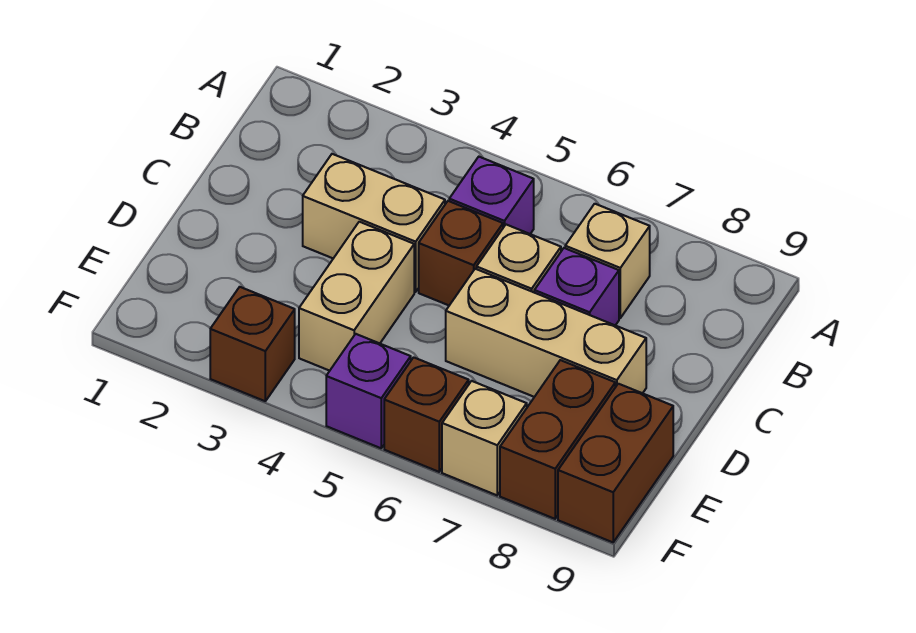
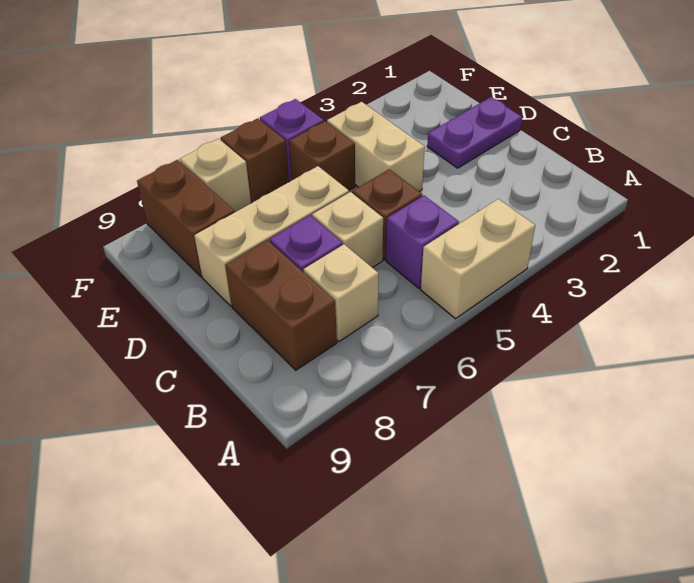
tan brick C3:C4 level 1 -> tan brick A4:A5 level 1
none -> purple plate D1:D2 level 1
brown brick E9:F9 level 1 -> brown brick B8:C8 level 1
brown brick F3 level 1 -> brown brick E5 level 1

